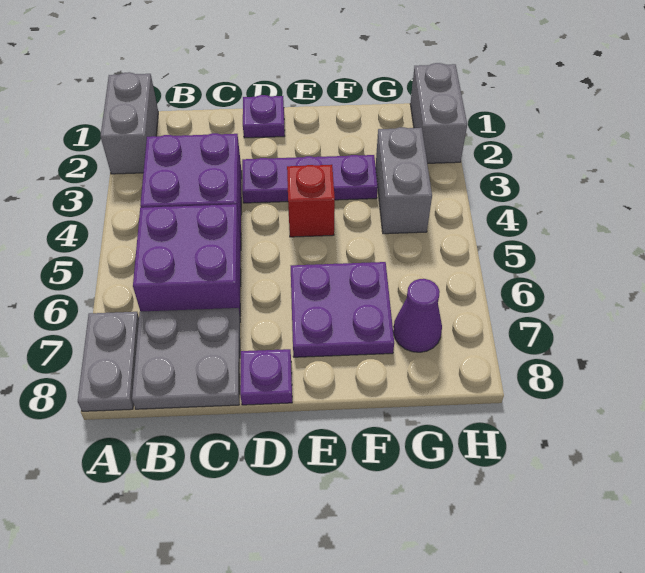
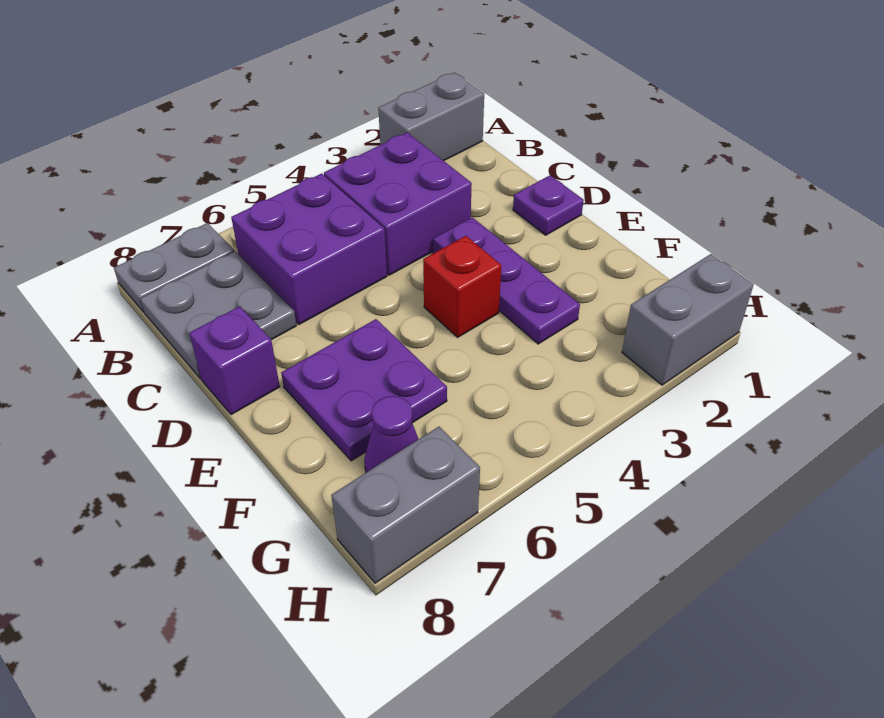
purple plate D8 level 1 -> purple brick D8 level 1
grey brick G3:G4 level 1 -> grey brick H7:H8 level 1

